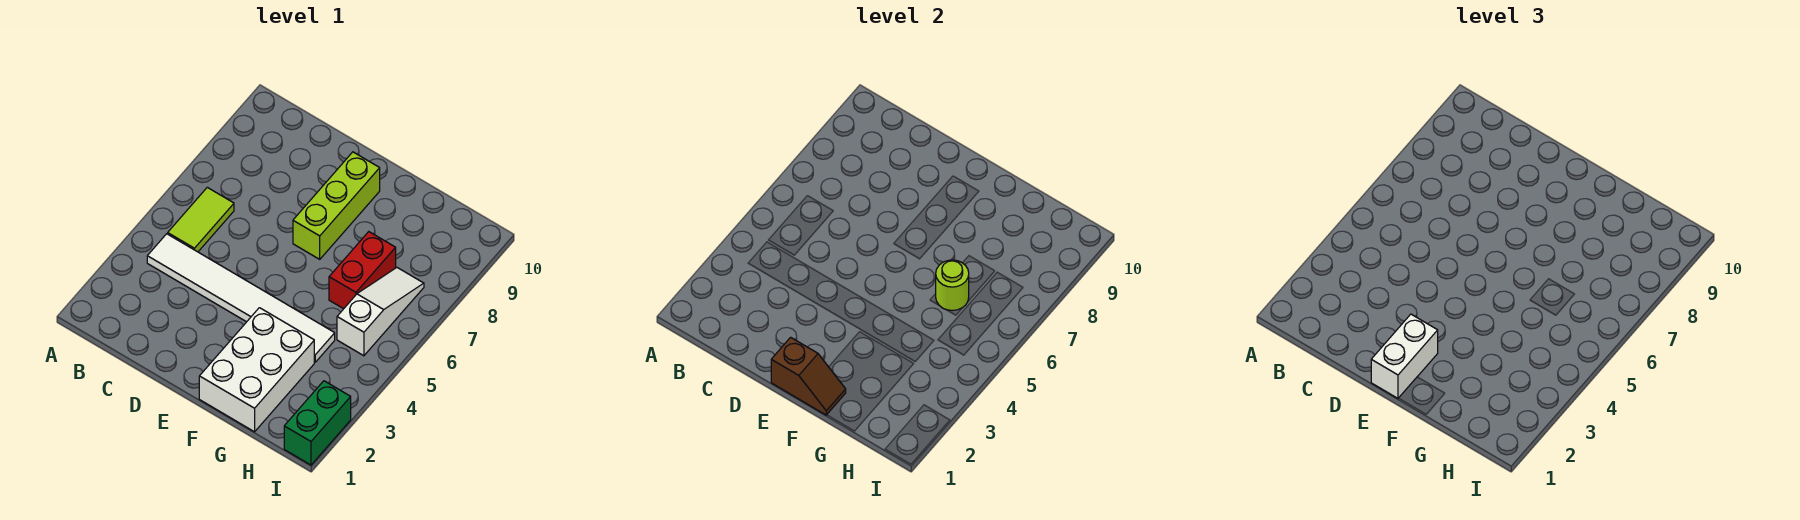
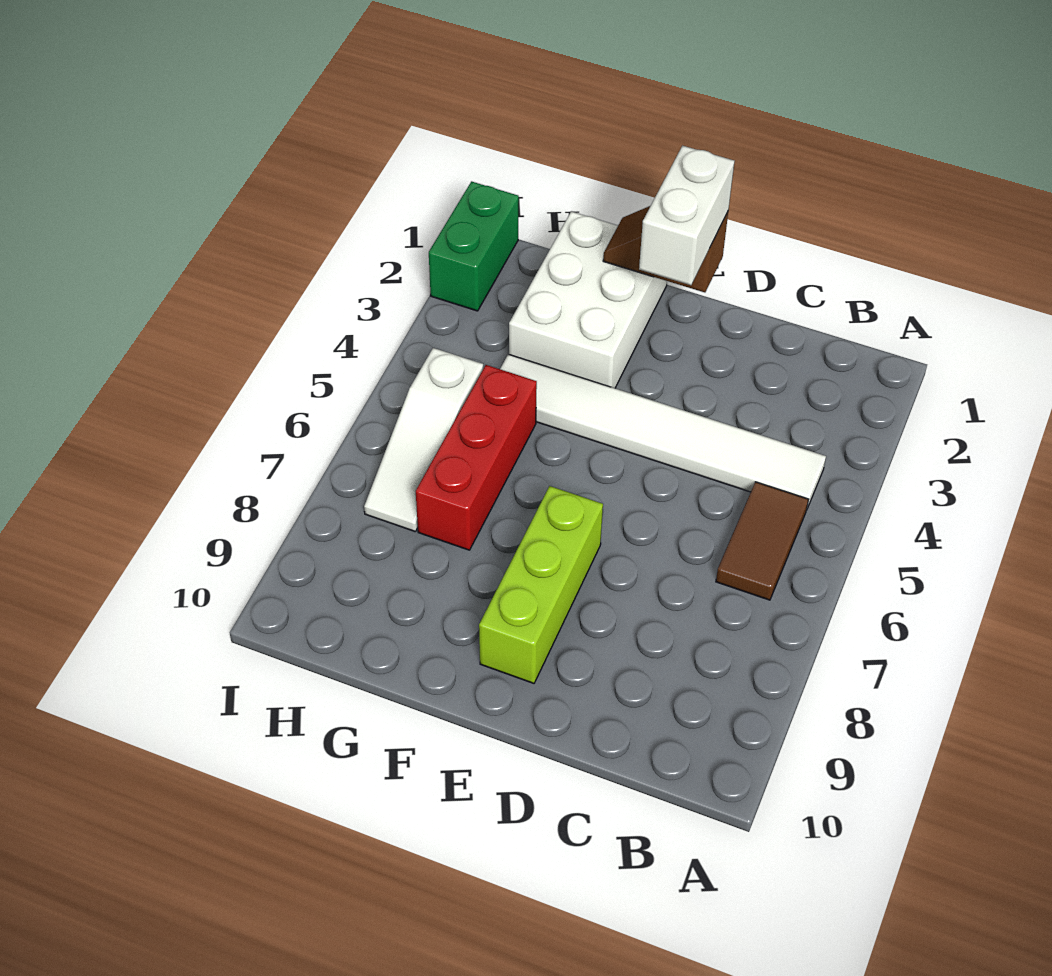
lime tile B5:B6 level 1 -> brown tile B5:B6 level 1
red brick G6:G7 level 1 -> red brick G5:G7 level 1
lime round brick G6 level 2 -> none

